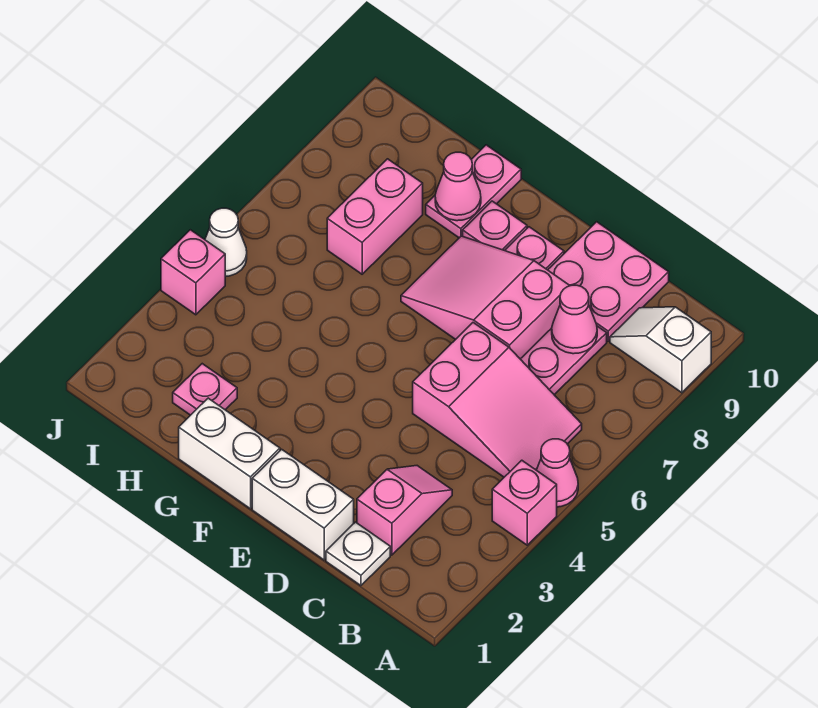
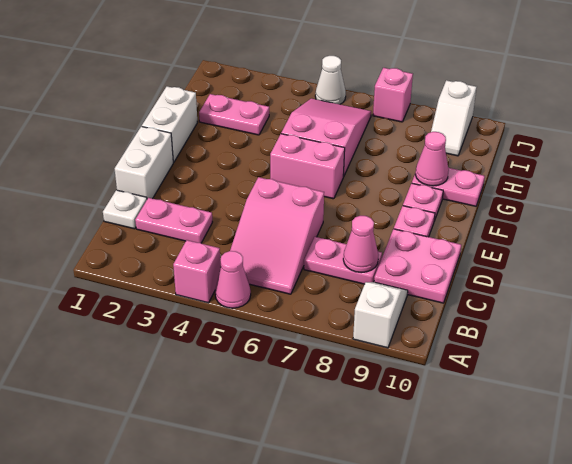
pink slope C2:C3 level 1 top 2 -> pink plate C2:C3 level 1
pink slope D7:F8 level 1 top D -> pink slope G5:I6 level 1 top G
pink plate H2 level 1 -> pink plate H2:H3 level 1
pink brick H7:H8 level 1 -> pink brick F5:F6 level 1
none -> white slope I9:J9 level 1 top J
pink brick J4 level 1 -> pink brick J7 level 1

